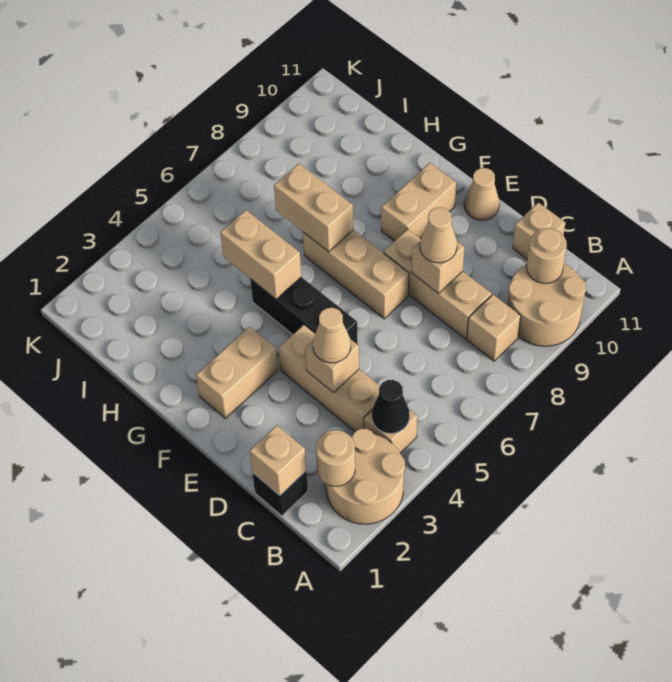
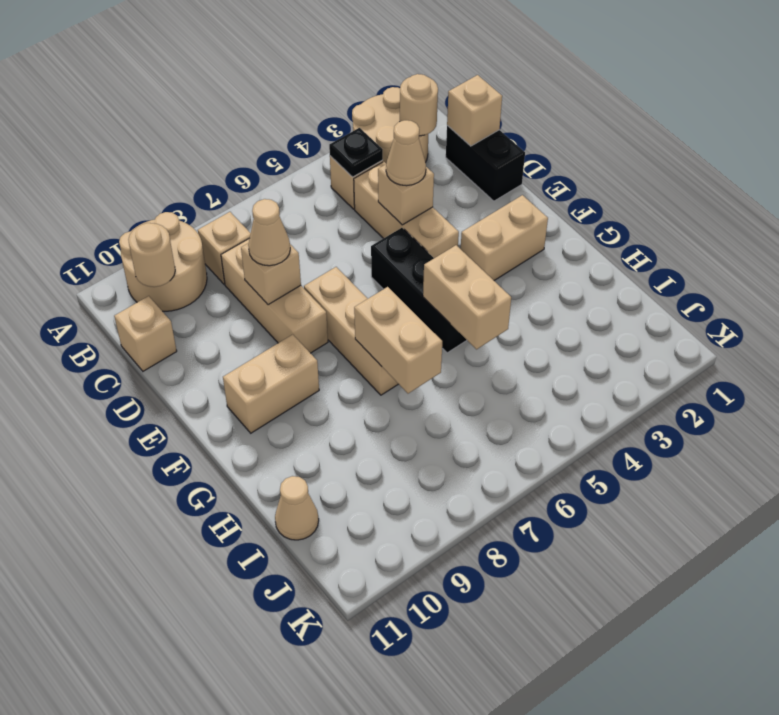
black cone B4 level 2 -> black plate B4 level 2
black brick C1 level 1 -> black brick C1:D1 level 1
tan cone E11 level 1 -> tan cone I11 level 1

